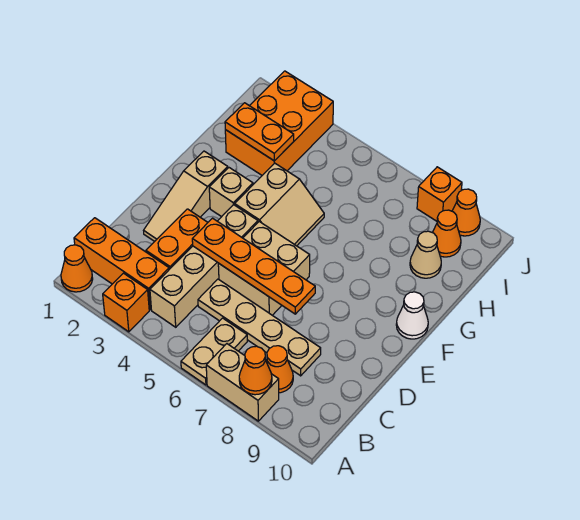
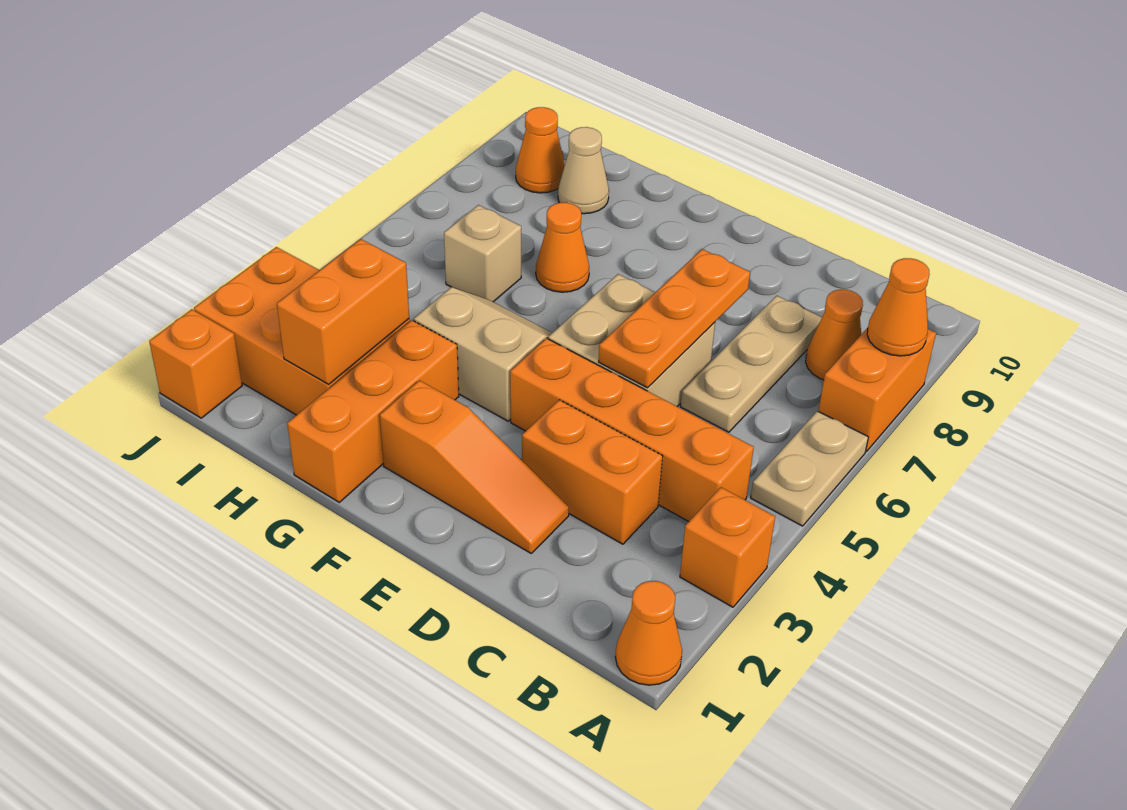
tan plate A6:B6 level 1 -> tan plate A5:A6 level 1
tan brick A7:A8 level 1 -> orange brick A7:A8 level 1
orange brick B1:B3 level 1 -> orange brick G1:G3 level 1
tan brick B4:E4 level 1 -> orange brick B4:E4 level 1
tan plate C5:C8 level 1 -> tan plate C6:C8 level 1
tan slope D2:F2 level 1 top F -> orange slope D2:F2 level 1 top F
orange plate D4:D7 level 2 -> orange plate D5:D7 level 2
tan brick F3 level 1 -> tan brick H6 level 1
white cone F10 level 1 -> none
orange plate H2:H3 level 2 -> orange brick H2:H3 level 2
orange brick J8 level 1 -> orange brick J1 level 1
orange cone J9 level 1 -> orange cone G7 level 1

